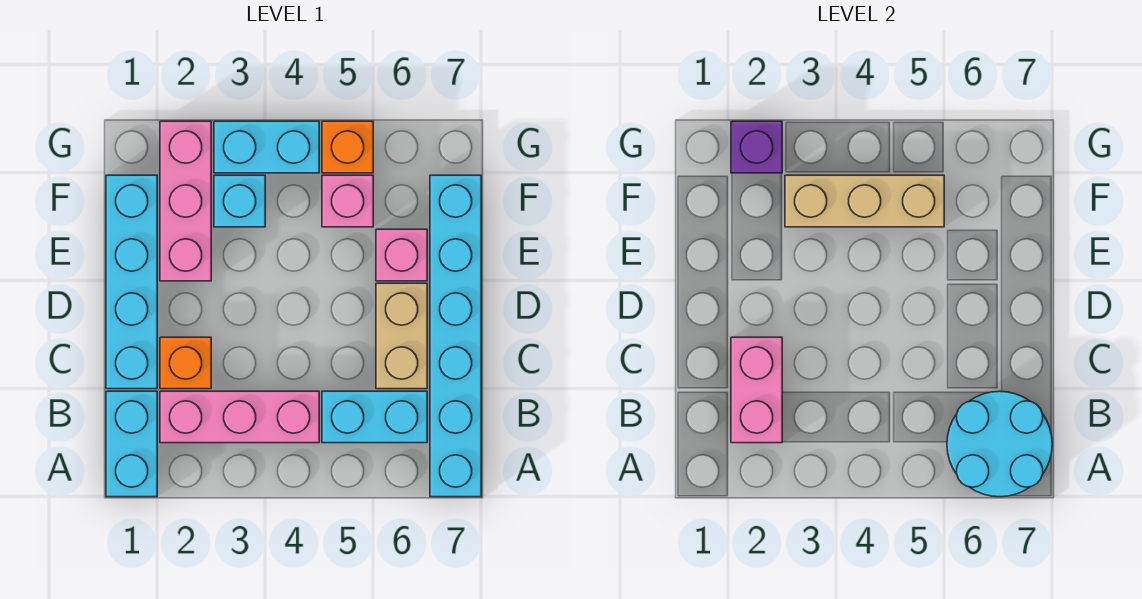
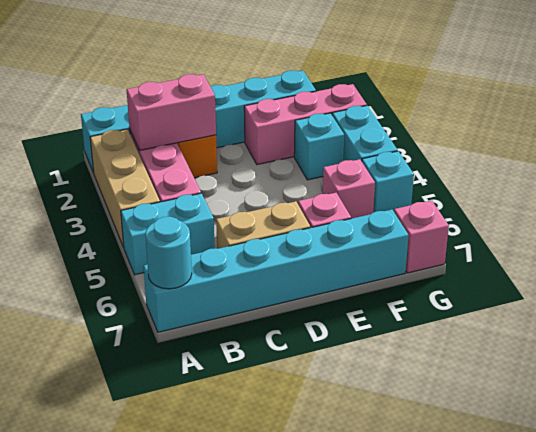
cyan round brick A6:B7 level 2 -> cyan round brick A7 level 2
cyan brick B5:B6 level 1 -> cyan brick A5:B5 level 1
tan brick F3:F5 level 2 -> tan brick A2:A4 level 1
purple brick G2 level 2 -> none
orange brick G5 level 1 -> cyan brick G5 level 1
none -> pink brick G7 level 1

